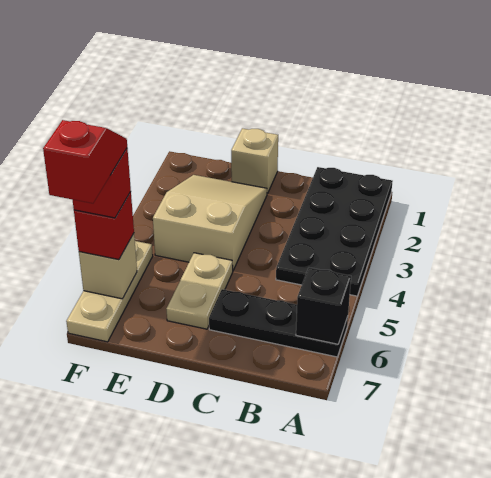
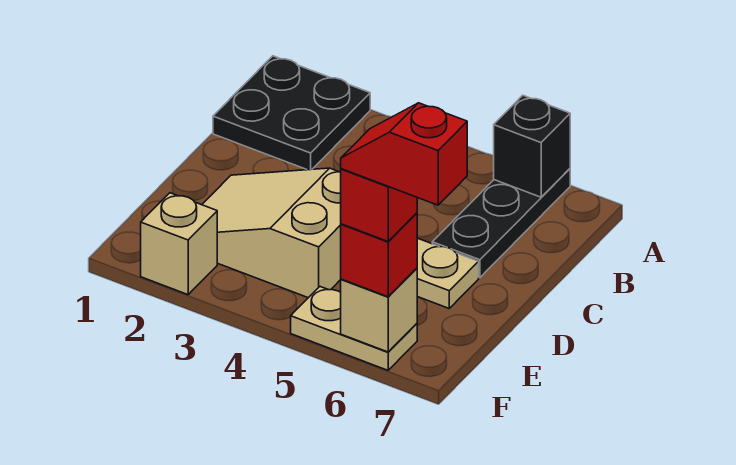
black plate A1:B4 level 1 -> black plate A1:B2 level 1
tan brick D1 level 1 -> tan brick F2 level 1
tan plate F5:F7 level 1 -> tan plate F5:F6 level 1

